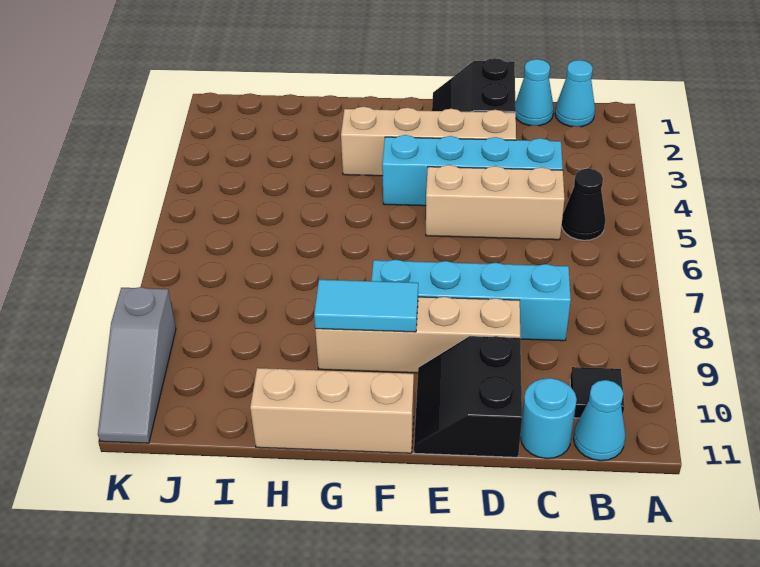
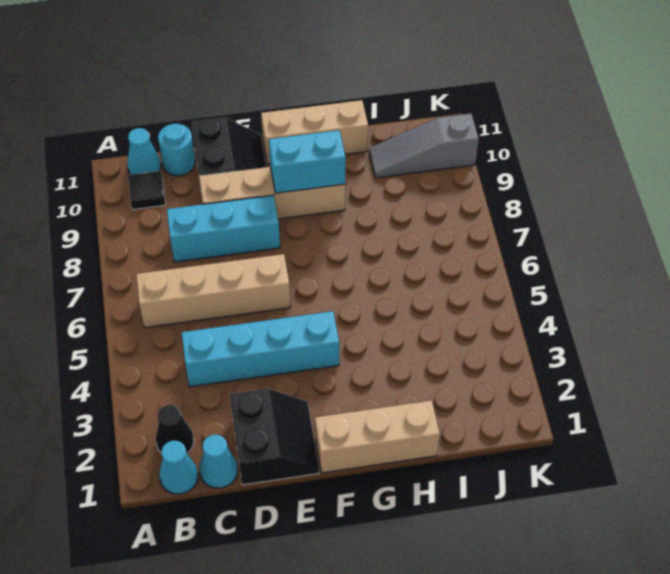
black cone B5 level 1 -> black cone B2 level 1
tan brick C5:E5 level 1 -> tan brick F1:H1 level 1
cyan brick C8:F8 level 1 -> cyan brick C8:E8 level 1
tan brick D3:G3 level 1 -> tan brick B6:E6 level 1
cyan tile F9:G9 level 2 -> cyan brick F9:G9 level 2
grey slope K9:K11 level 1 top 9 -> grey slope I10:K10 level 1 top K

